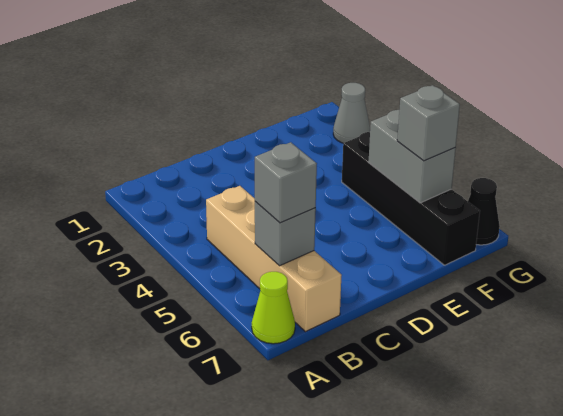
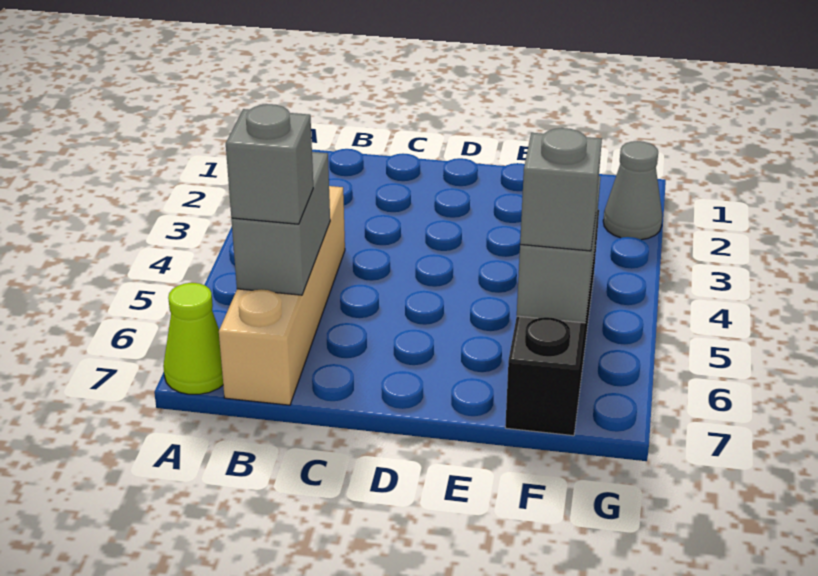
grey brick B6 level 2 -> grey brick B5:B6 level 2
black cone G7 level 1 -> none

